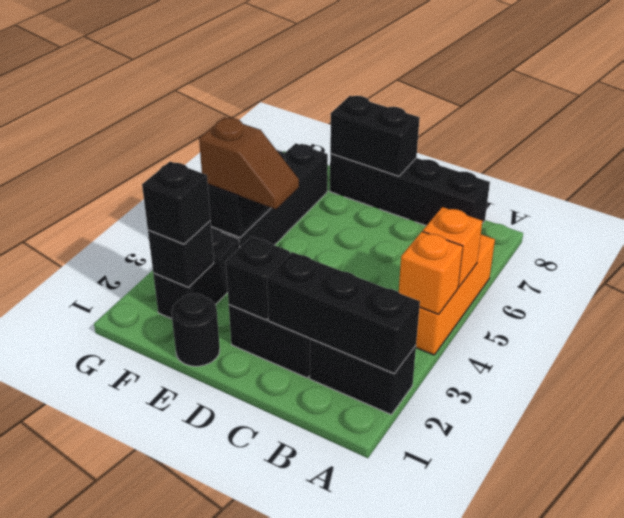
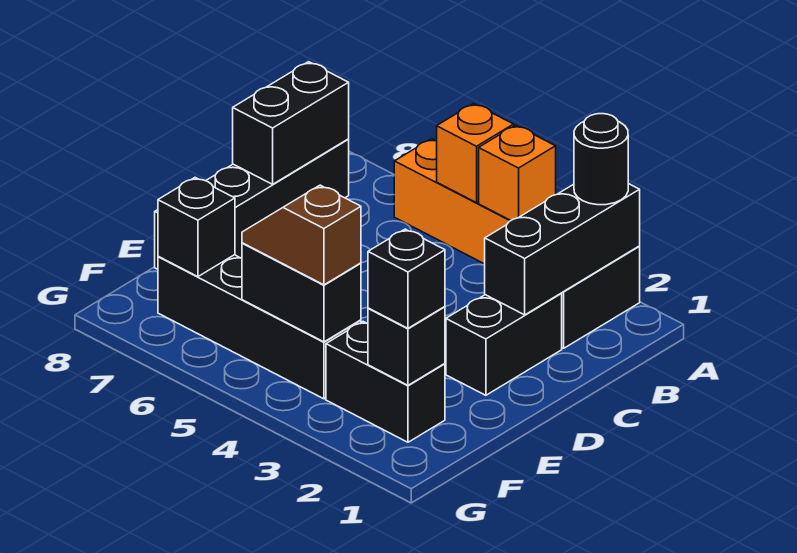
black brick D2 level 2 -> black brick F7 level 2
black brick D8:E8 level 2 -> black brick B8:C8 level 2
black round brick E1 level 1 -> black round brick A2 level 3
brown slope E4:F4 level 3 top F -> brown slope F4:F5 level 3 top 4

